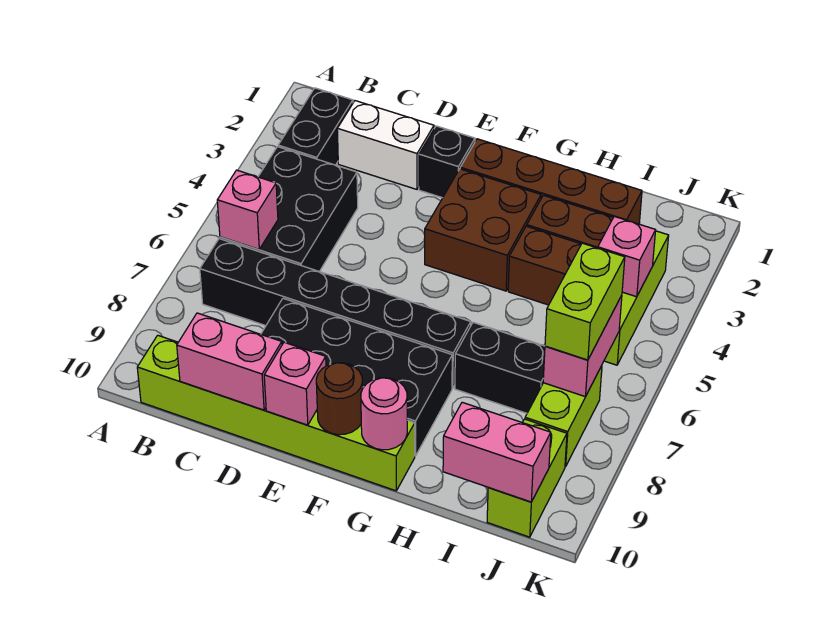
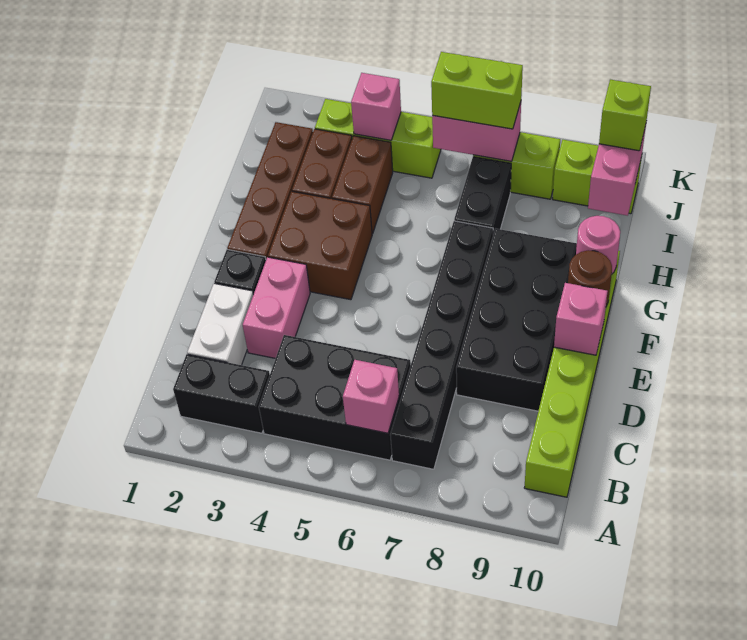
pink brick C10:D10 level 2 -> pink brick D3:E3 level 1
none -> lime brick J10 level 3

